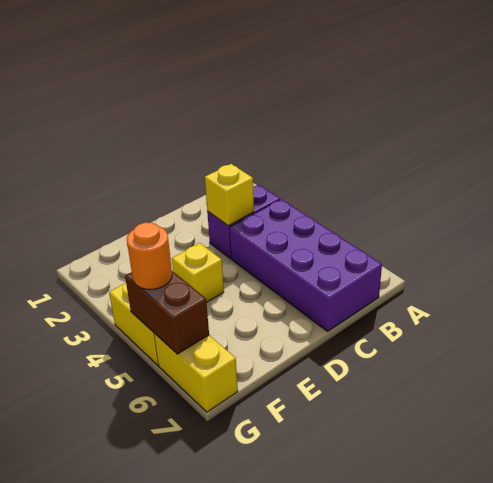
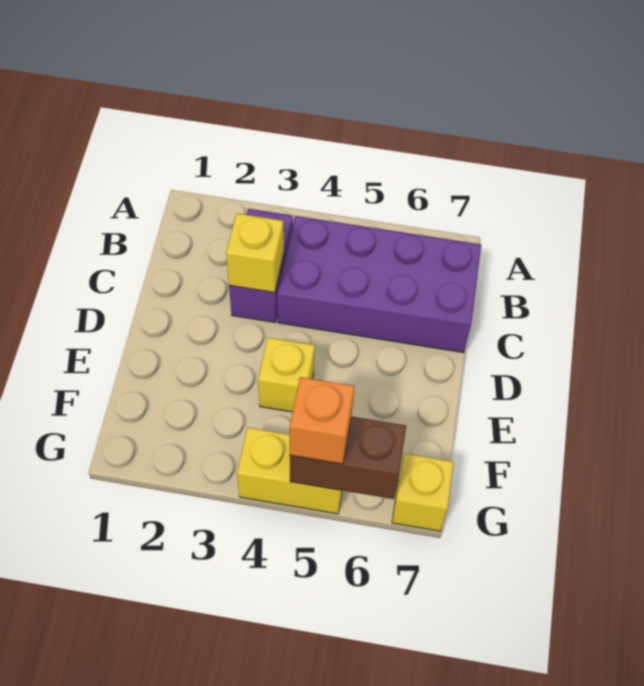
orange round brick G5 level 3 -> orange brick G5 level 3
yellow brick G6:G7 level 1 -> yellow brick G7 level 1

